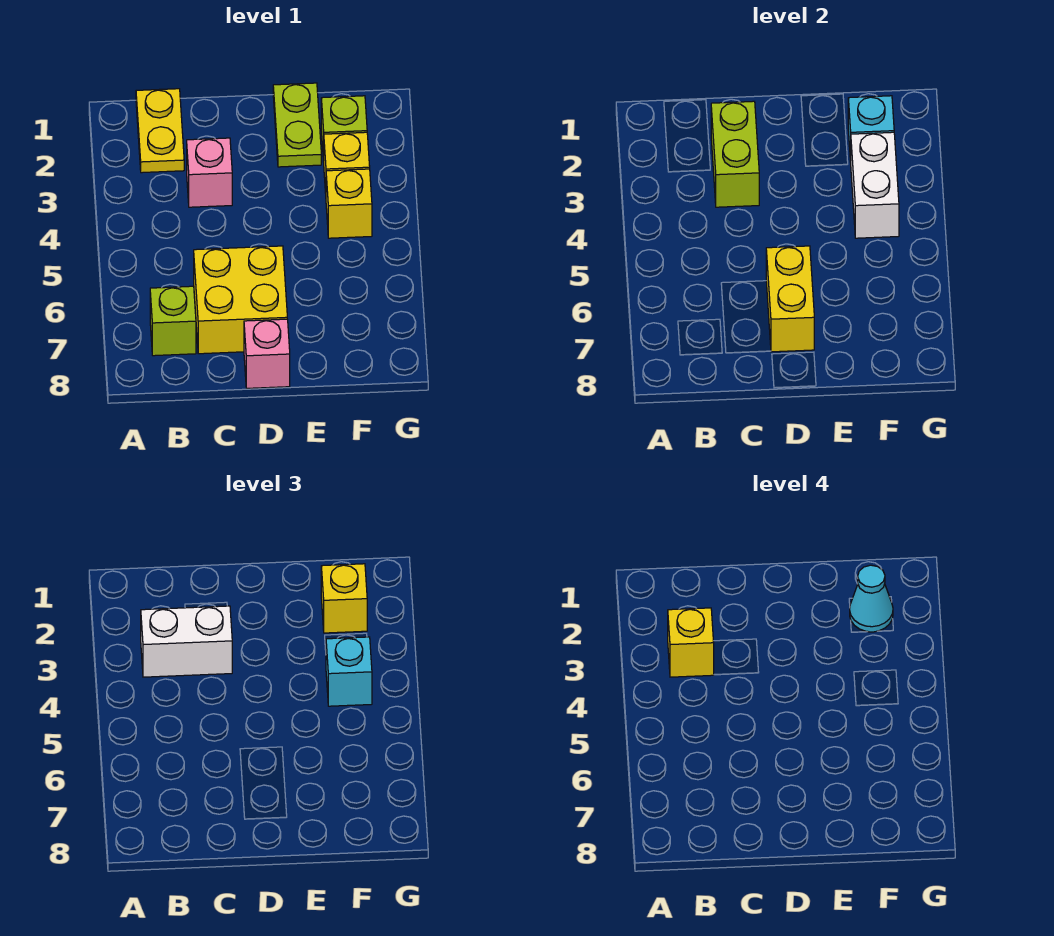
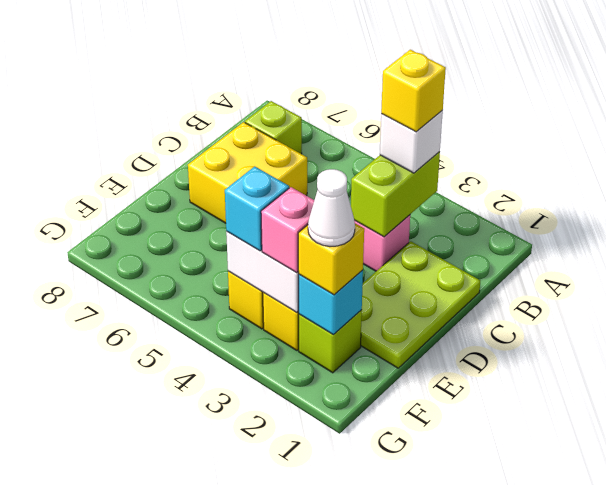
yellow plate B1:B2 level 1 -> none
white brick B3:C3 level 3 -> white brick B3 level 3
lime brick C2:C3 level 2 -> lime brick B3:C3 level 2
yellow brick D6:D7 level 2 -> none
pink brick D8 level 1 -> pink brick F3 level 3
lime plate E1:E2 level 1 -> lime plate C1:E2 level 1
cyan cone F2 level 4 -> white cone F2 level 4

